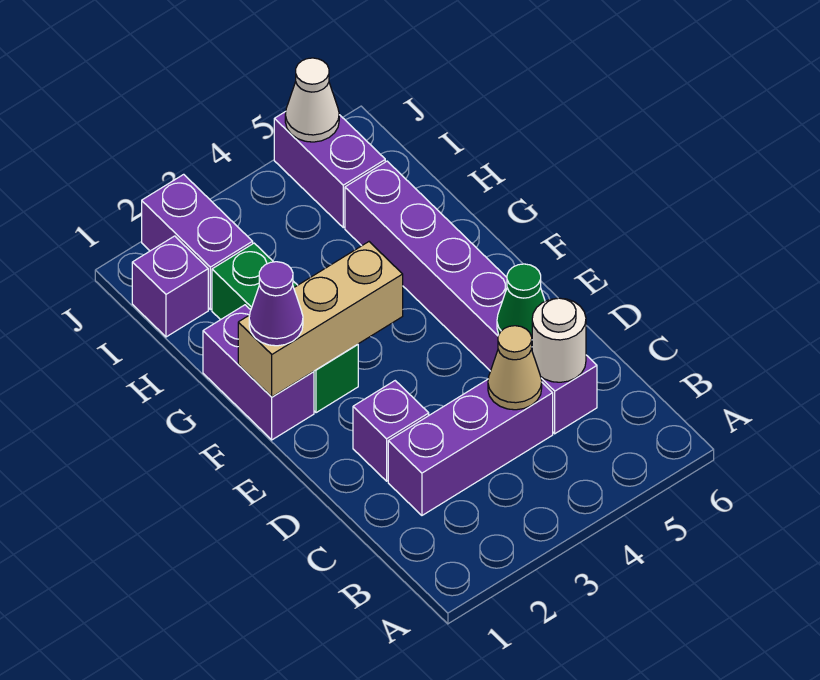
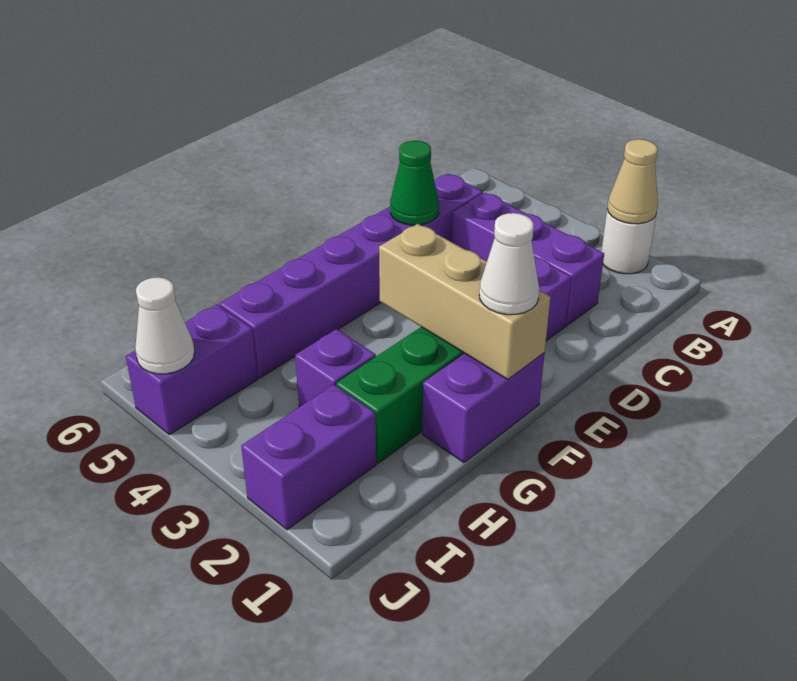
tan cone C4 level 2 -> tan cone A2 level 2
white round brick C5 level 2 -> white round brick A2 level 1
purple cone F1 level 3 -> white cone F1 level 3
purple brick I1 level 1 -> purple brick H3 level 1

